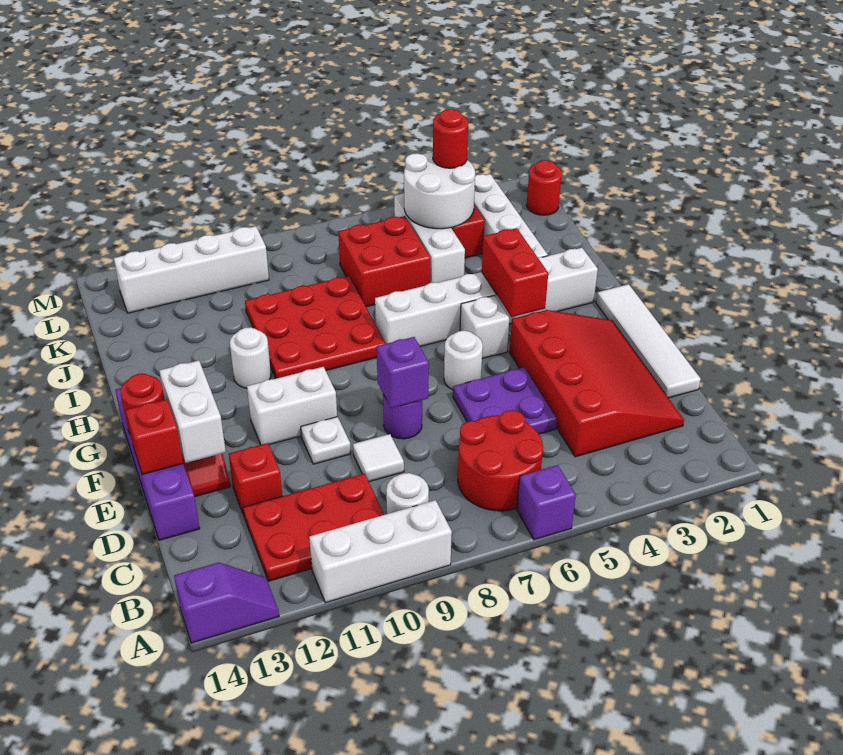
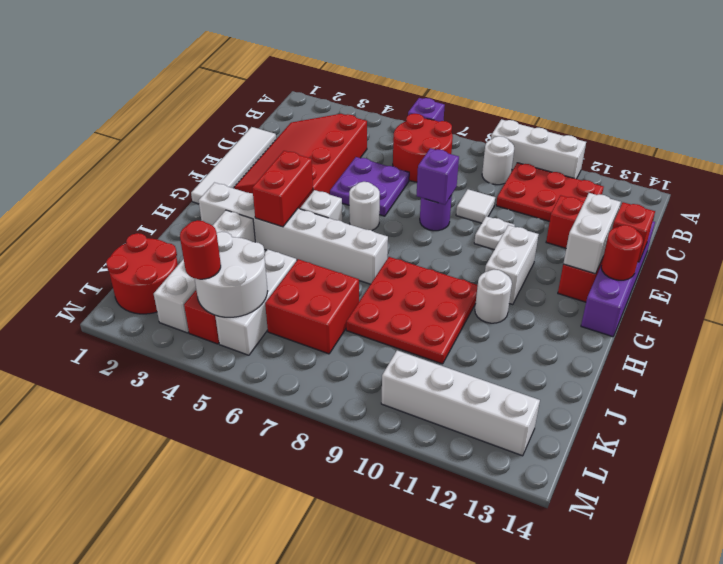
purple slope A13:A14 level 1 top 14 -> none
white brick F10:F11 level 1 -> white brick F11:G11 level 1
red round brick L1 level 1 -> red round brick K1:L2 level 1

